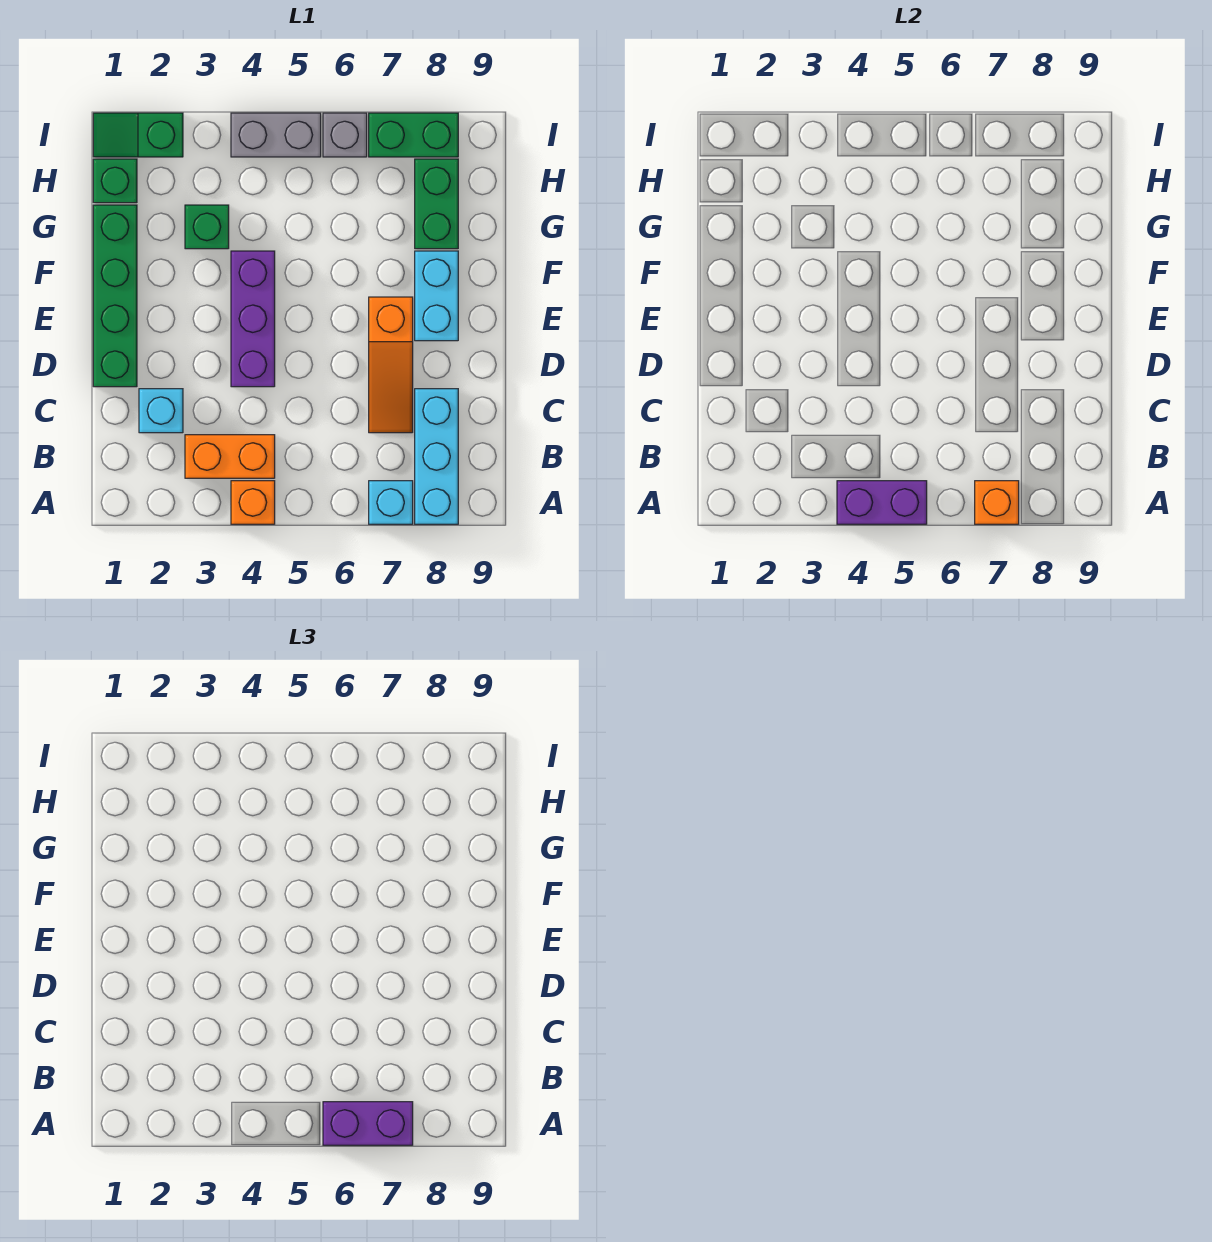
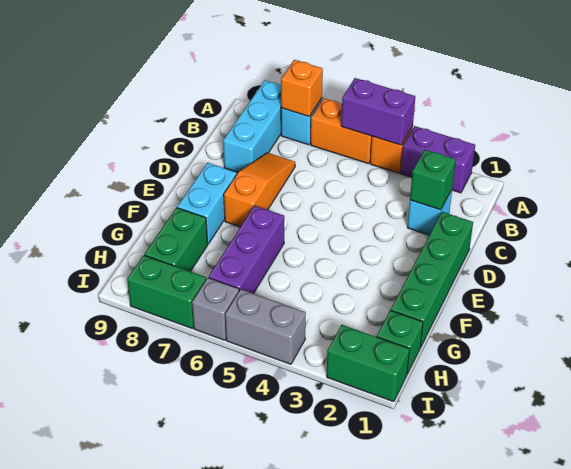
purple brick A6:A7 level 3 -> purple brick A2:A3 level 1
orange brick B3:B4 level 1 -> orange brick A5:A6 level 1
purple brick D4:F4 level 1 -> purple brick F6:H6 level 1
green brick G3 level 1 -> green brick C2 level 2
green slope I1:I2 level 1 top 2 -> green brick I1:I2 level 1

